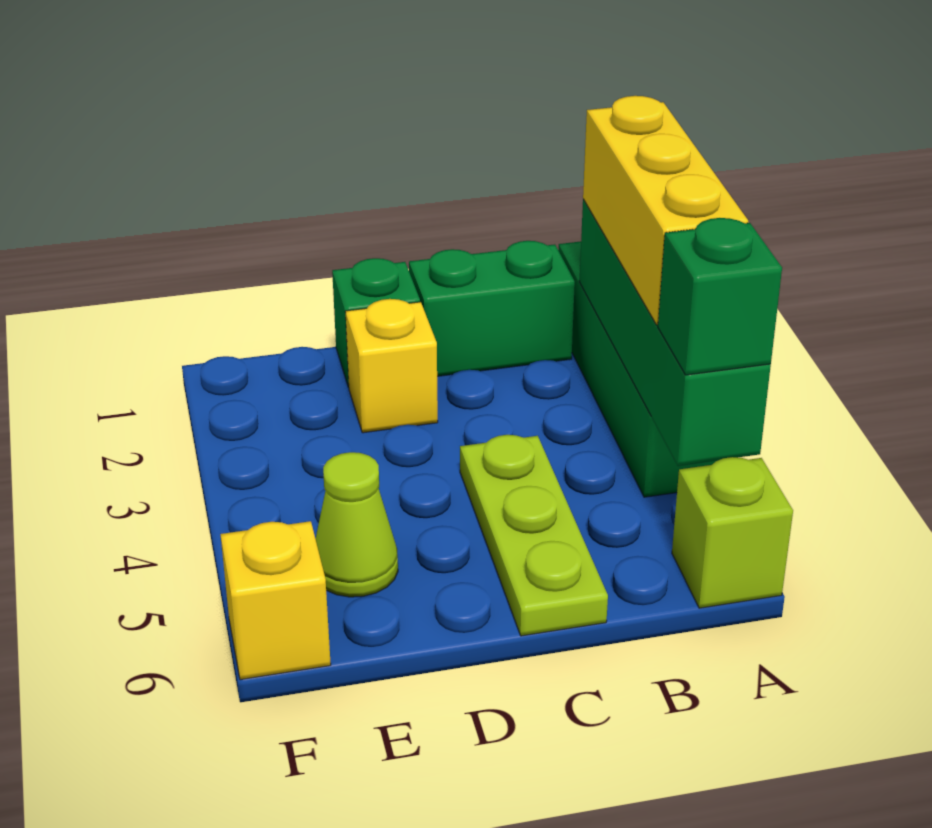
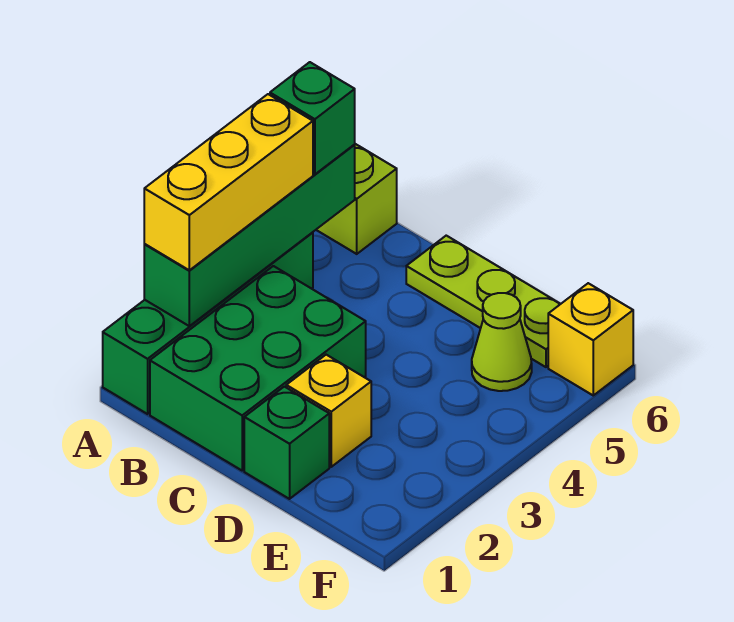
green brick B1:C1 level 1 -> green brick B1:C3 level 1
lime plate C4:C6 level 1 -> lime plate C6:E6 level 1

